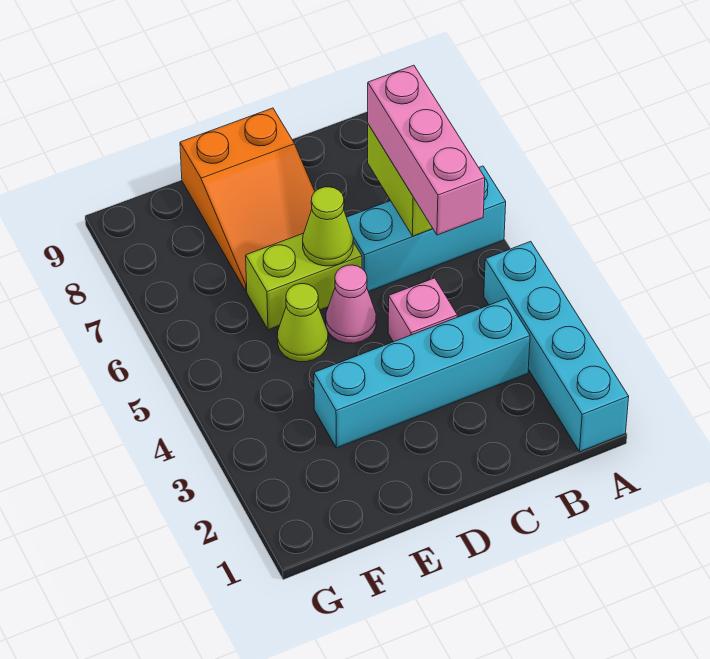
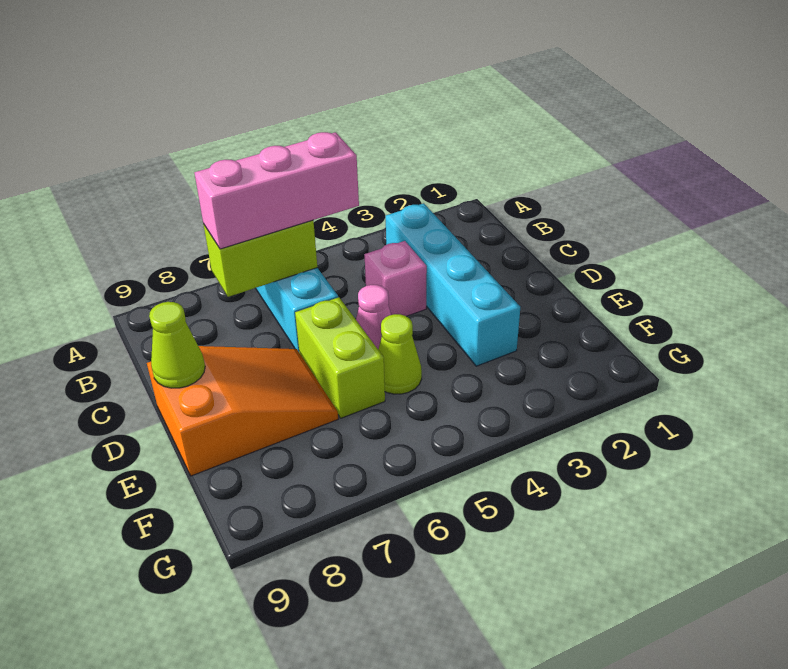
cyan brick A1:A4 level 1 -> none
lime cone D6 level 2 -> lime cone D9 level 2

